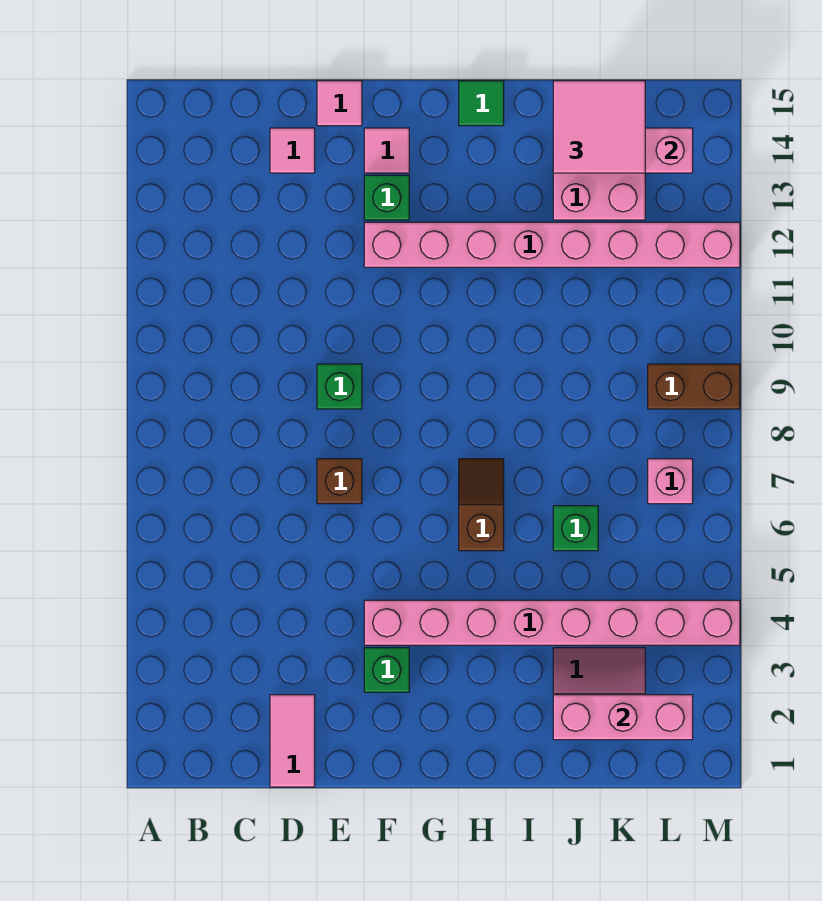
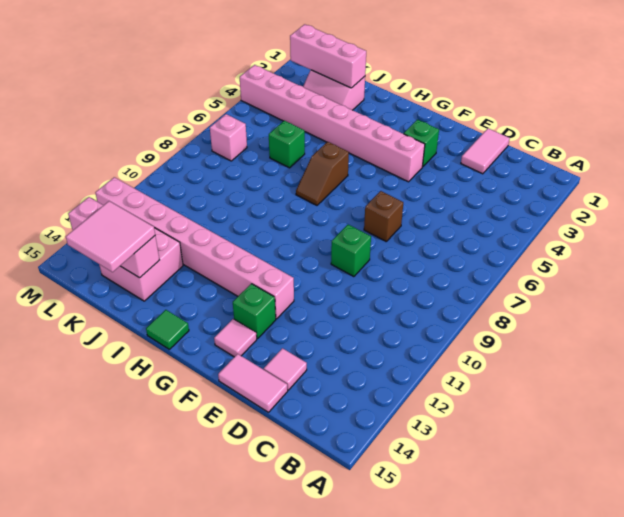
pink tile E15 level 1 -> pink tile D15:E15 level 1
brown brick L9:M9 level 1 -> none

